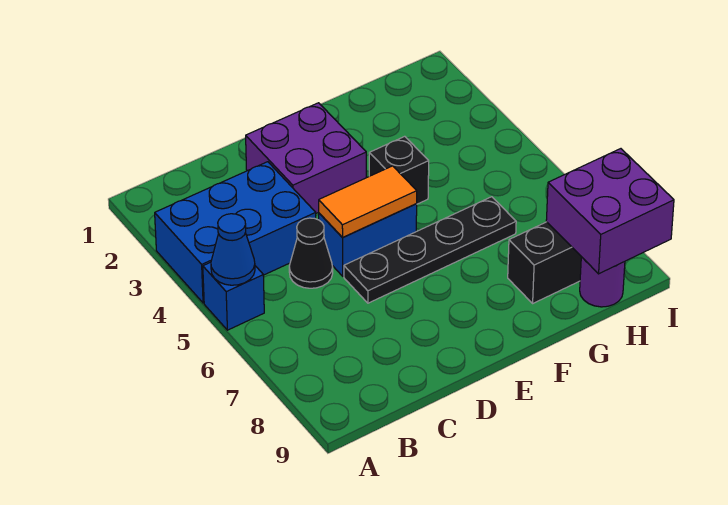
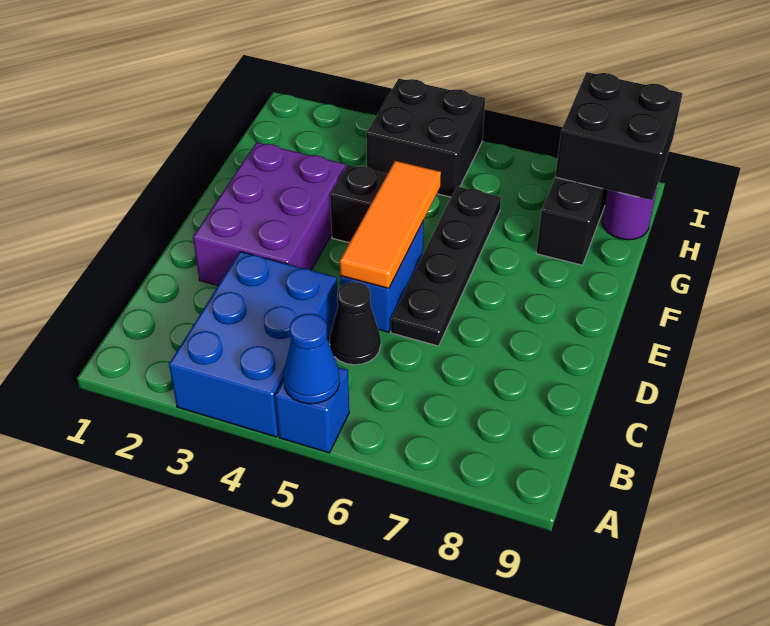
purple brick D2:E3 level 1 -> purple brick D2:F3 level 1
orange tile D5:E5 level 2 -> orange tile D5:F5 level 2
none -> black brick H4:I5 level 1
purple brick H8:I9 level 2 -> black brick H8:I9 level 2

